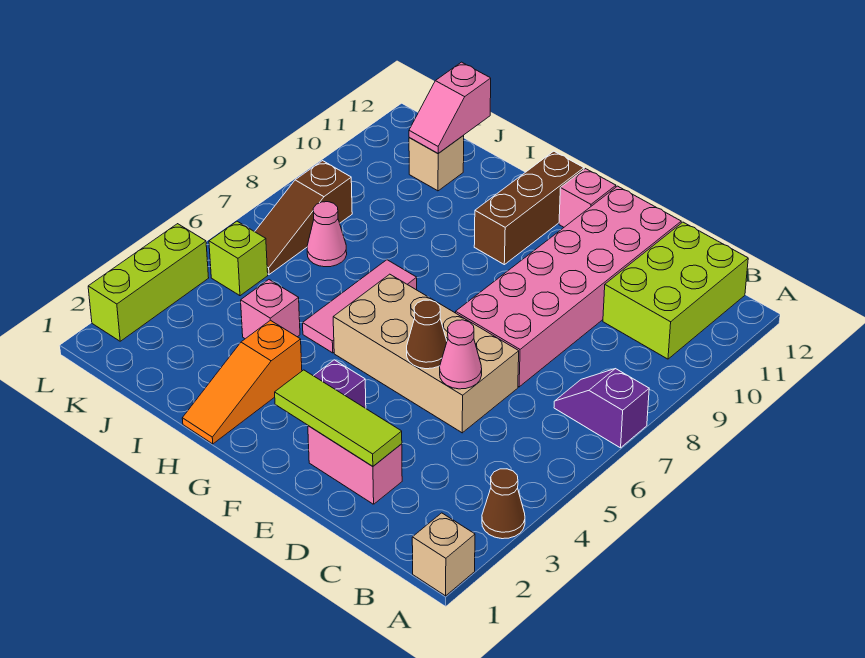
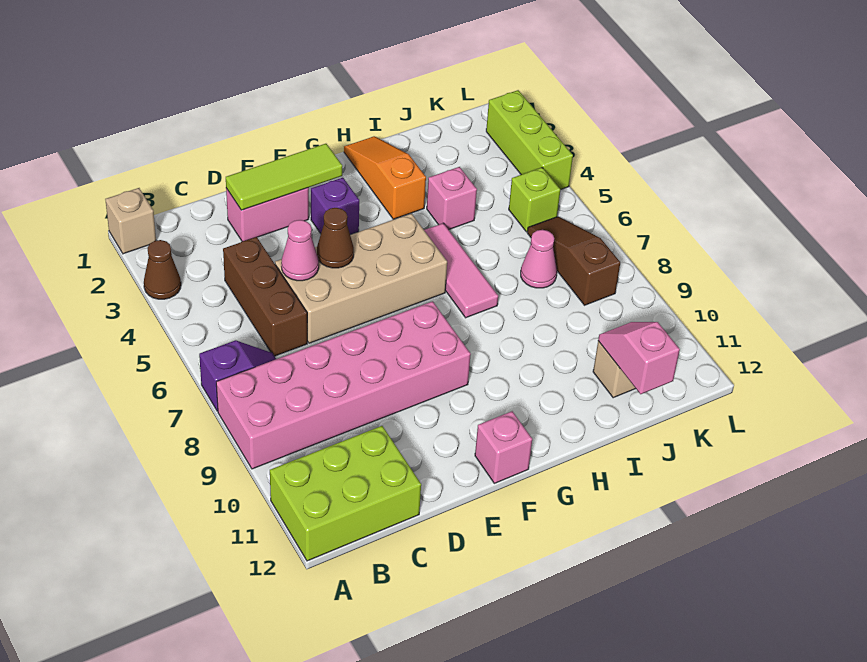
lime brick B10:C12 level 1 -> lime brick A11:C12 level 1
pink brick D7:E12 level 1 -> pink brick A8:F9 level 1
brown brick G10:G12 level 1 -> brown brick C4:C6 level 1

